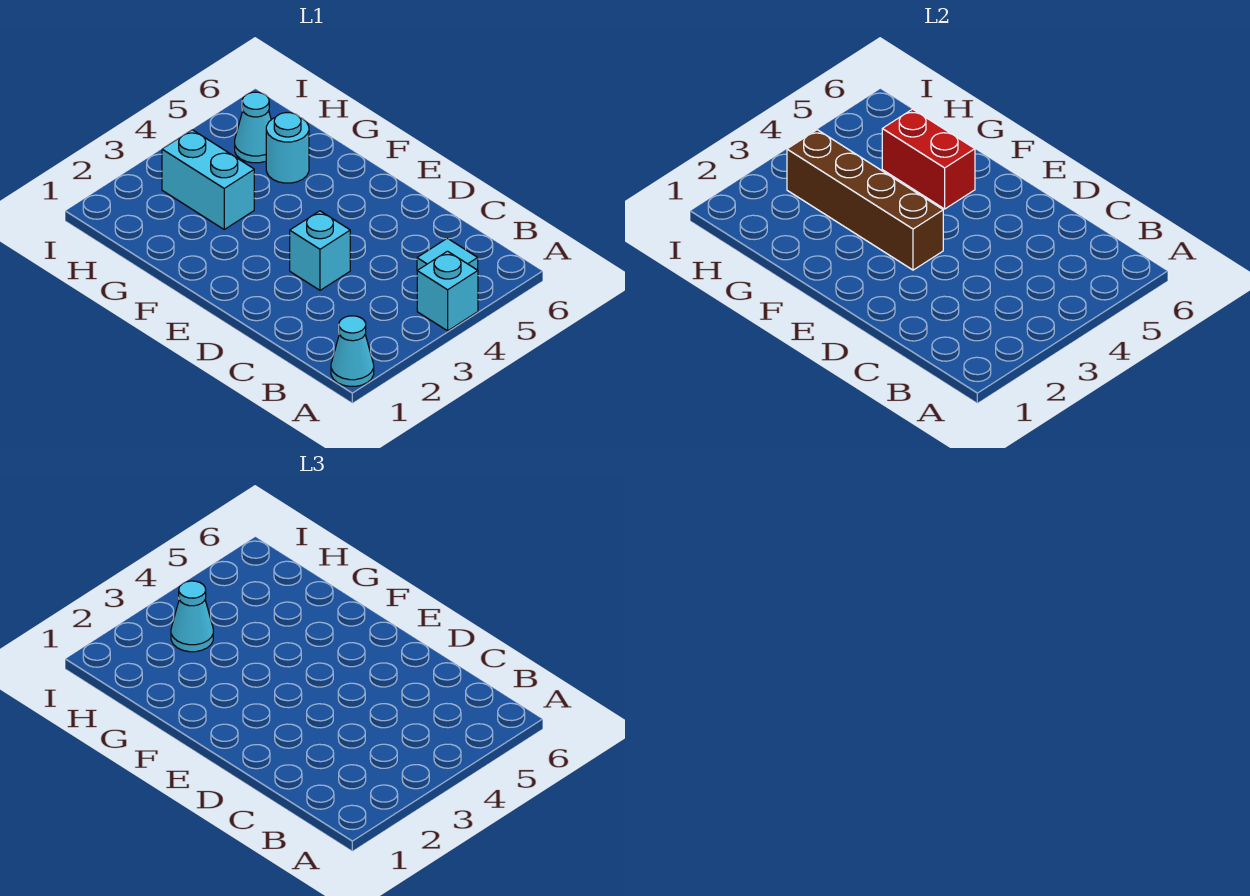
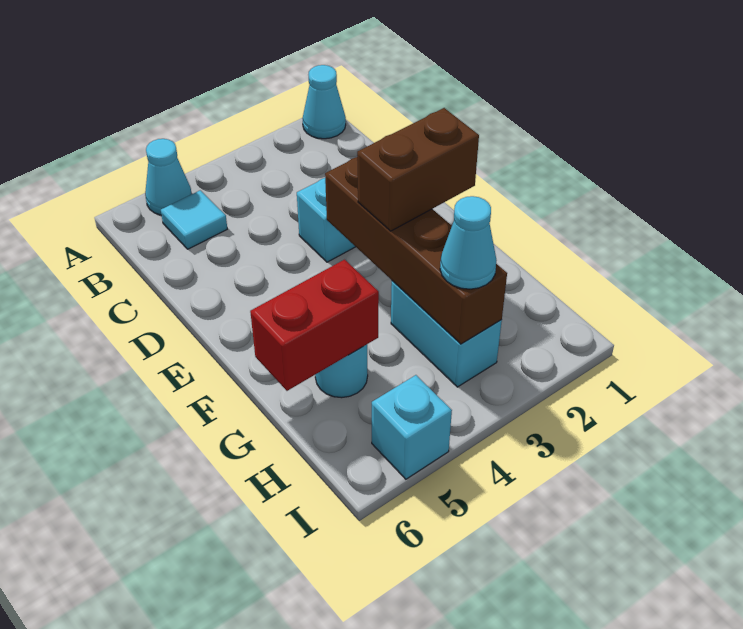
cyan brick A4 level 1 -> cyan brick I5 level 1
none -> brown brick F2:F3 level 3
red brick F5:G5 level 2 -> red brick G5:G6 level 2
cyan cone H5 level 1 -> cyan cone A5 level 1

